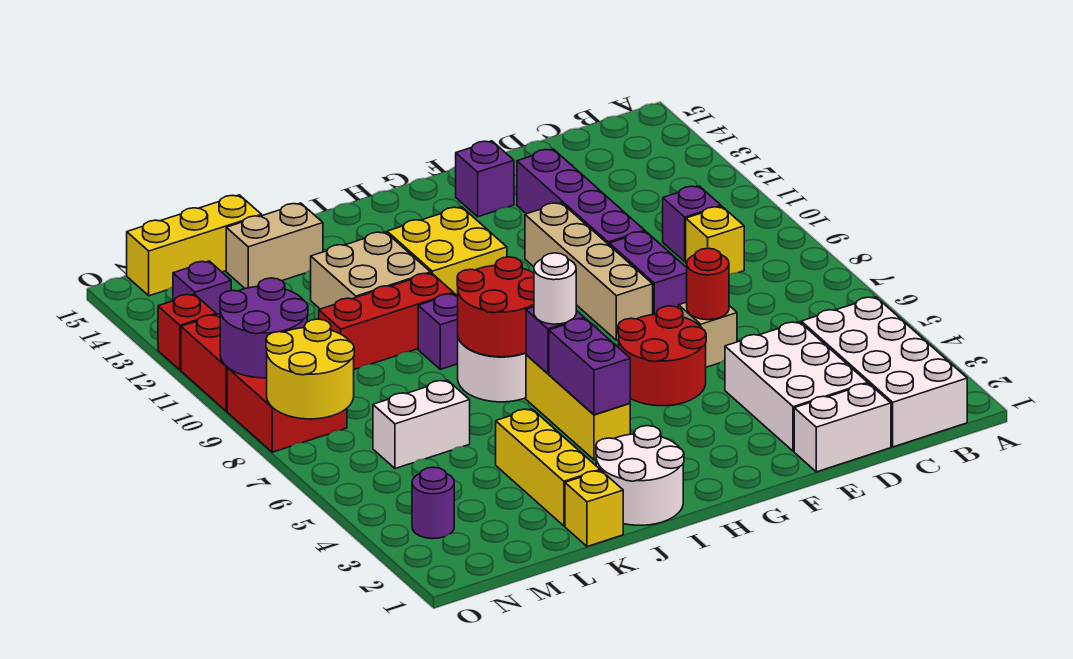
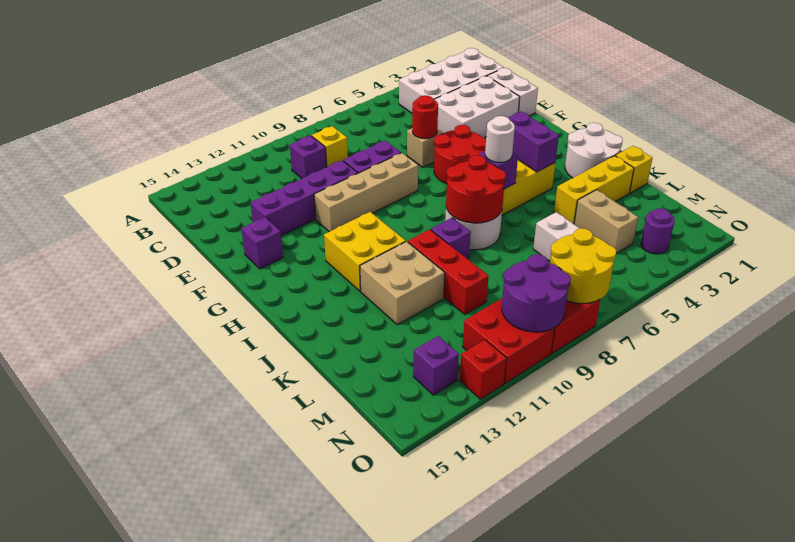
purple brick I4:I5 level 2 -> purple brick H4:I4 level 2
tan brick K14:L14 level 1 -> tan brick L4:M4 level 1
yellow brick L15:N15 level 1 -> none

